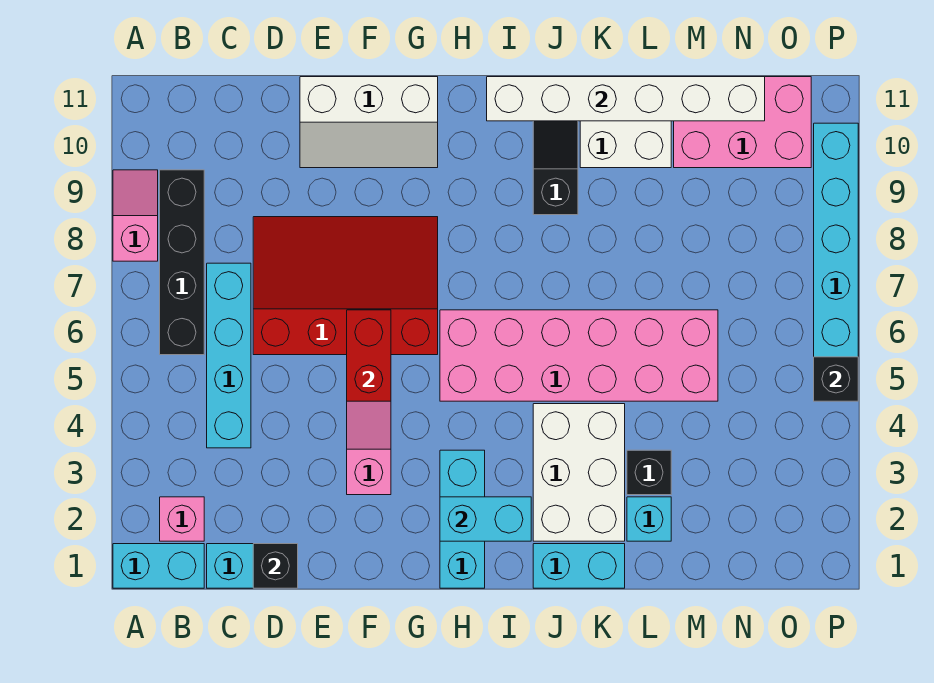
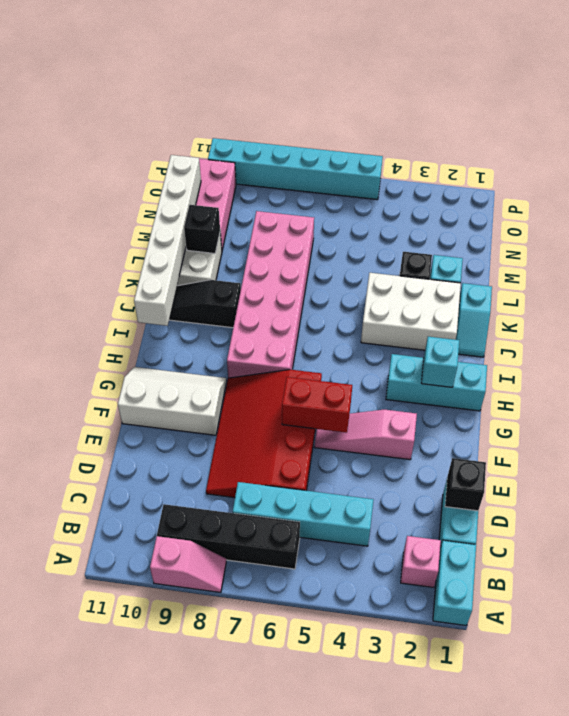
pink slope A8:A9 level 1 top 8 -> pink slope A8:A9 level 1 top 9
white slope E10:G11 level 1 top 11 -> white slope F9:G11 level 1 top F
cyan brick H2:I2 level 2 -> cyan brick H2 level 2
pink brick H5:M6 level 1 -> pink brick H7:M8 level 1
cyan brick J1:K1 level 1 -> cyan slope J1:K1 level 1 top K
black brick P5 level 2 -> black brick L10 level 2

